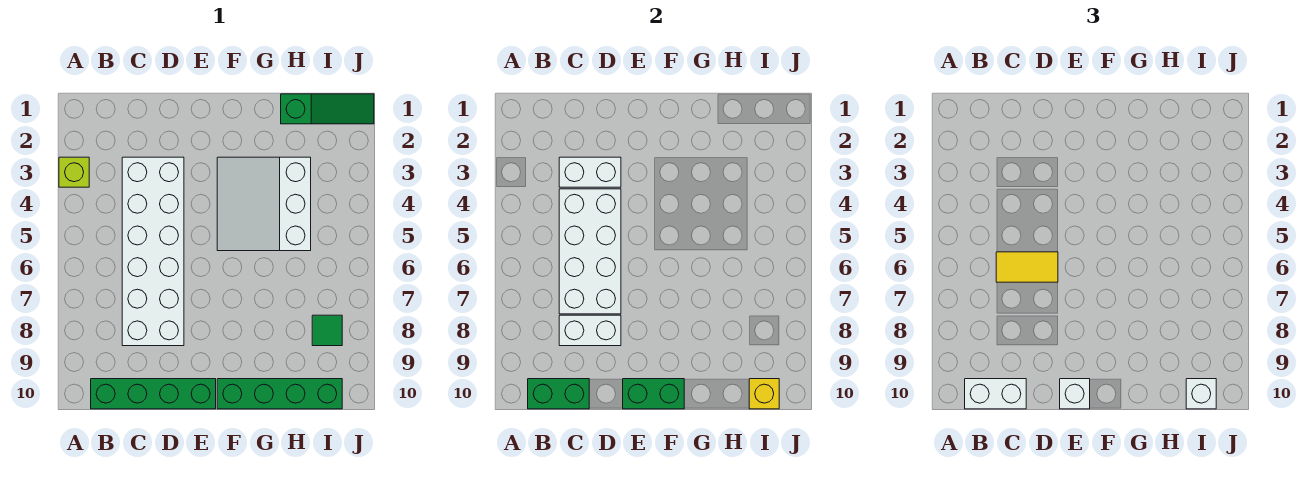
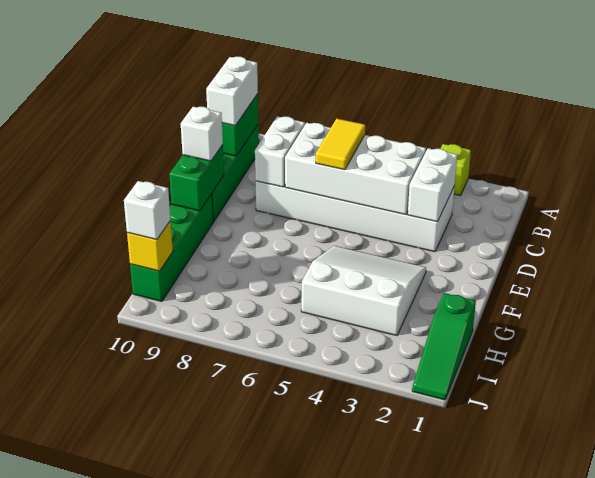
green tile I8 level 1 -> none

